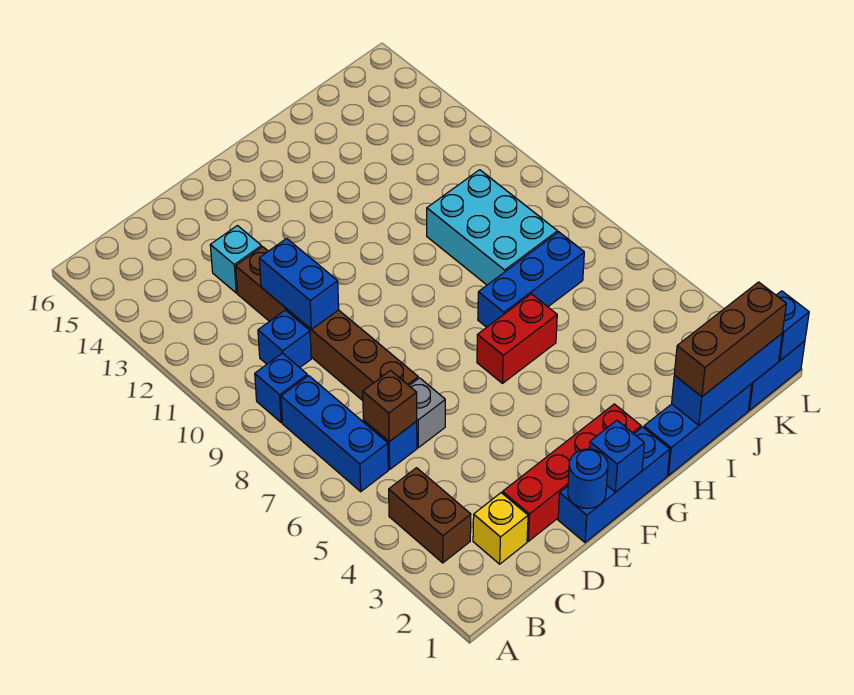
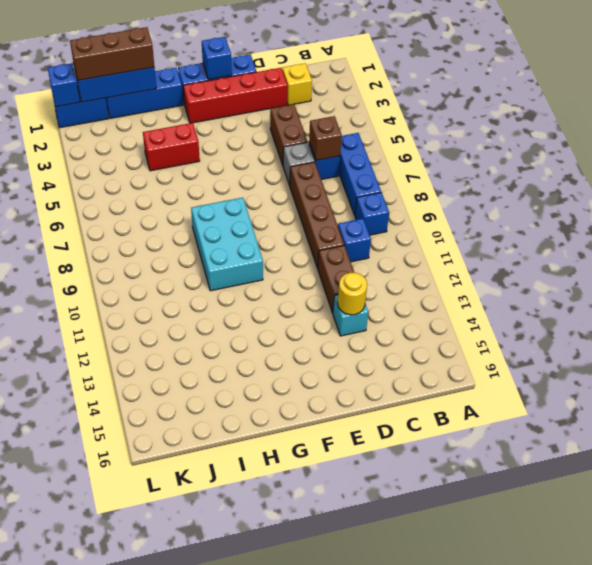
brown brick B3:B4 level 1 -> brown brick D4:D5 level 1
blue brick D10:D11 level 2 -> none
none -> yellow round brick D13 level 2
blue round brick E1 level 2 -> none
red brick G6:H6 level 1 -> red brick H4:I4 level 1
blue brick H7:J7 level 1 -> none
cyan brick I8:J10 level 1 -> cyan brick G8:H10 level 1

